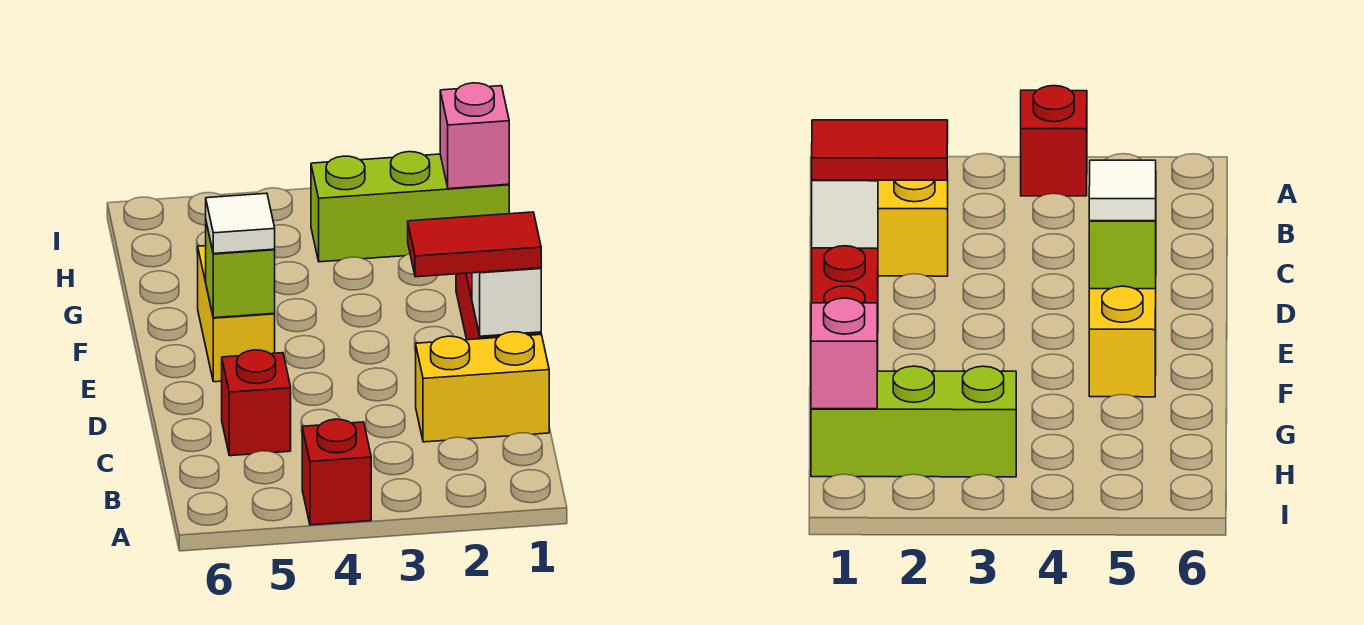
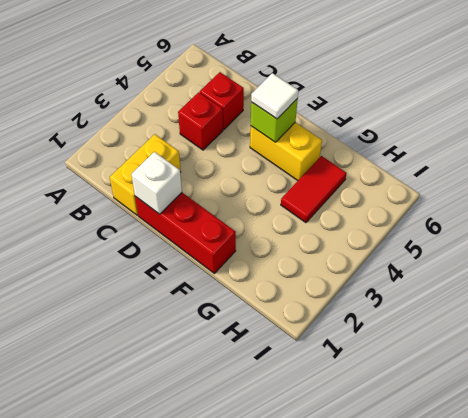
red brick A4 level 1 -> red brick C4 level 1
red tile D1:D2 level 3 -> red tile G4:G5 level 1
lime brick H1:H3 level 1 -> none
pink brick H1 level 2 -> none

